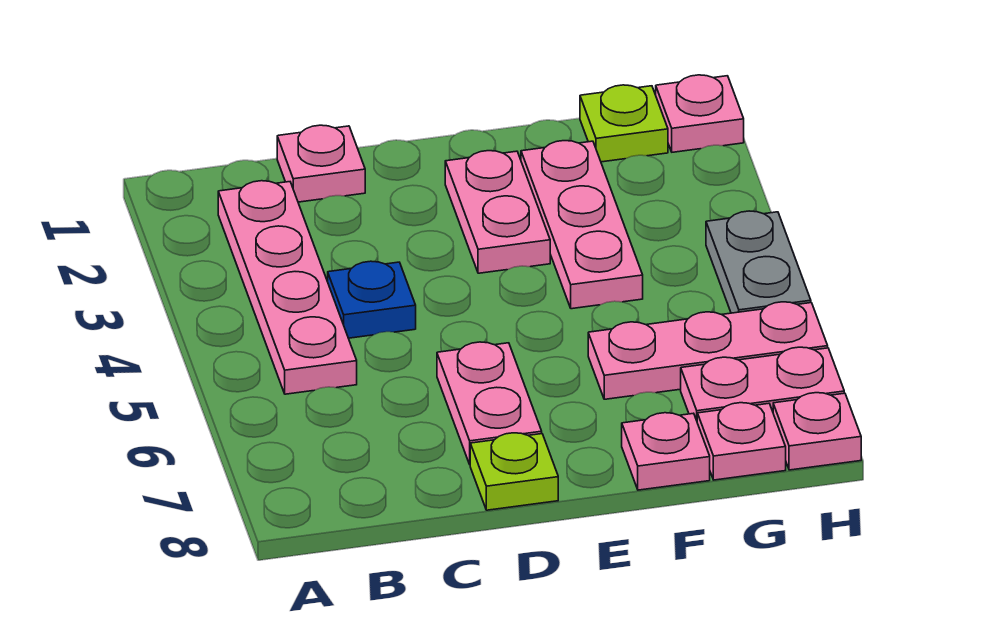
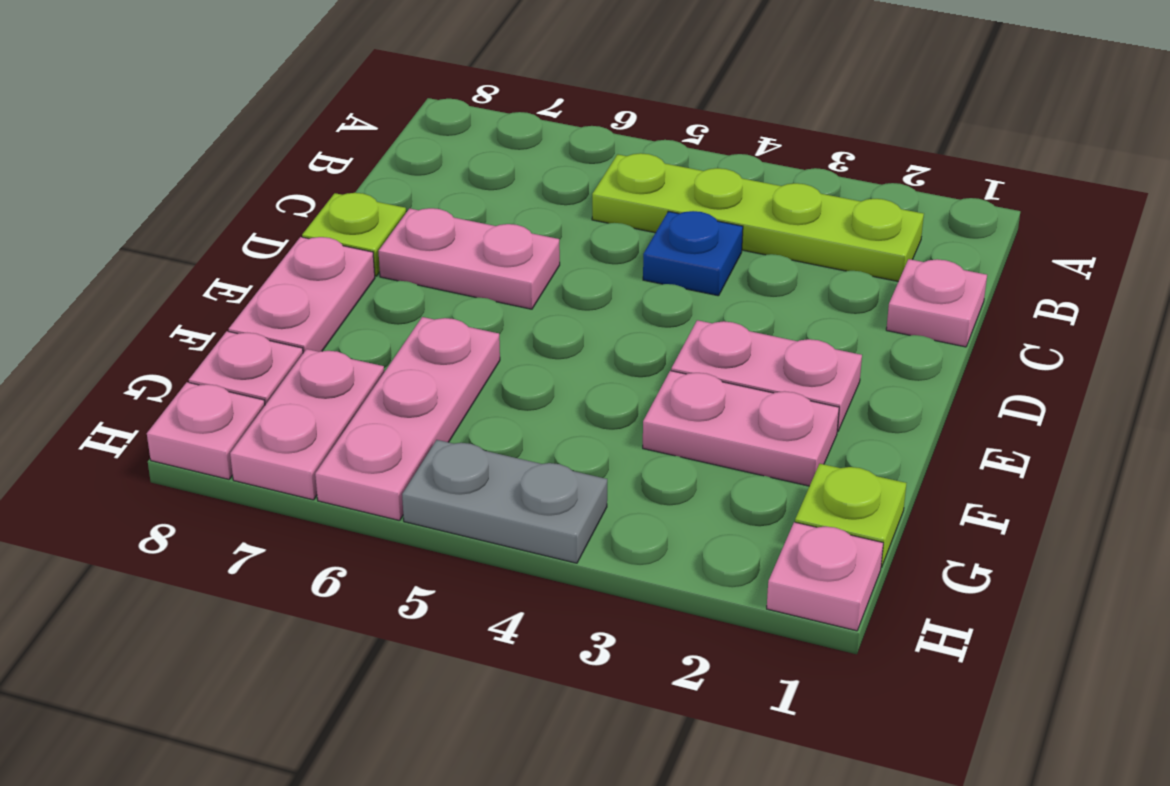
pink plate B2:B5 level 1 -> lime plate B2:B5 level 1
pink plate F2:F4 level 1 -> pink plate F2:F3 level 1
pink plate F8 level 1 -> pink plate E8:F8 level 1

